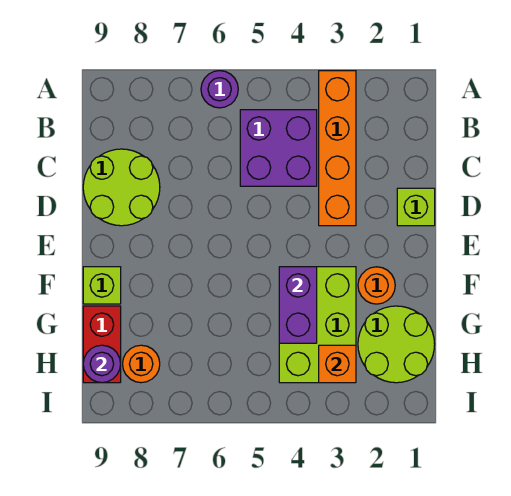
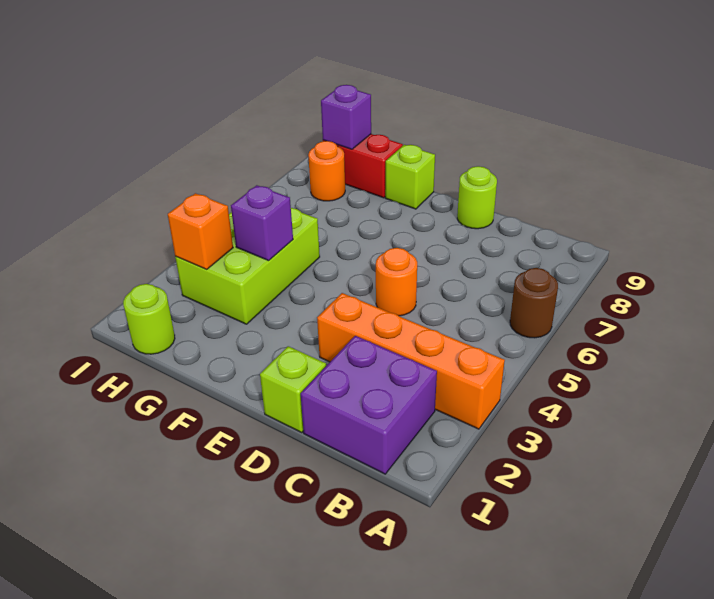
purple round brick A6 level 1 -> brown round brick A6 level 1
purple brick B4:C5 level 1 -> purple brick B1:C2 level 1
lime round brick C8:D9 level 1 -> lime round brick D9 level 1
orange round brick F2 level 1 -> orange round brick D5 level 1
lime brick F3:H4 level 1 -> lime brick G3:H5 level 1
purple brick F4:G4 level 2 -> purple brick G4 level 2
lime round brick G1:H2 level 1 -> lime round brick H1 level 1
purple round brick H9 level 2 -> purple brick H9 level 2

